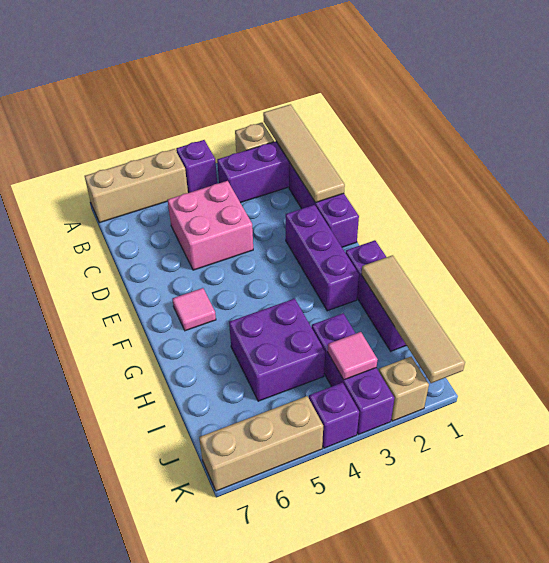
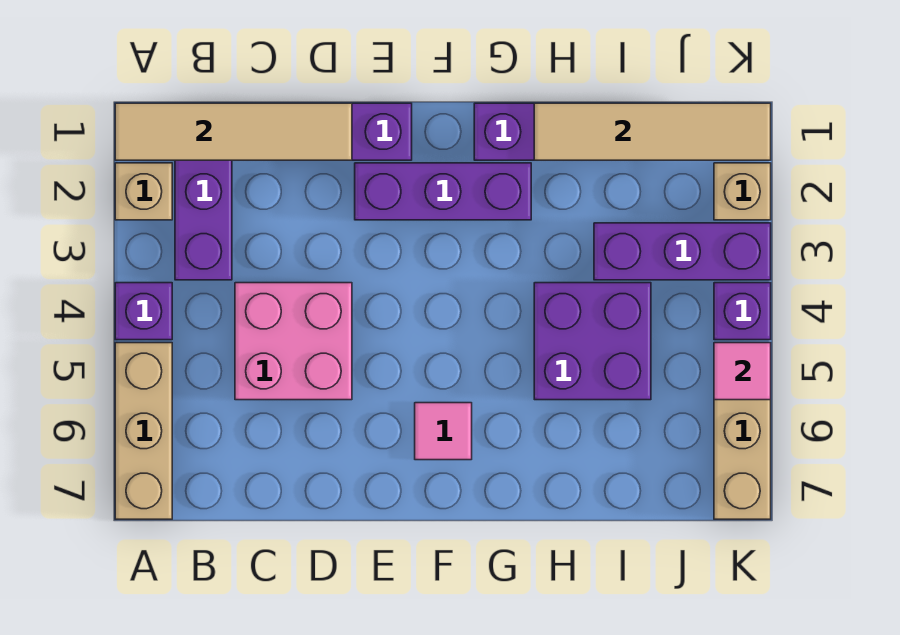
pink tile J3 level 2 -> pink tile K5 level 2

